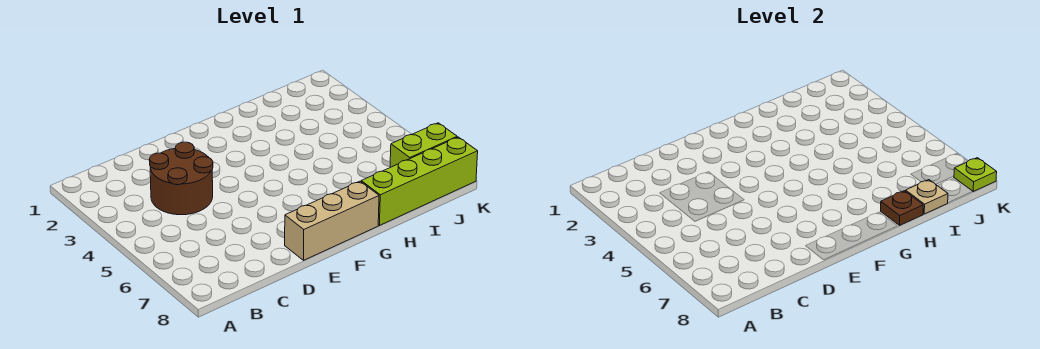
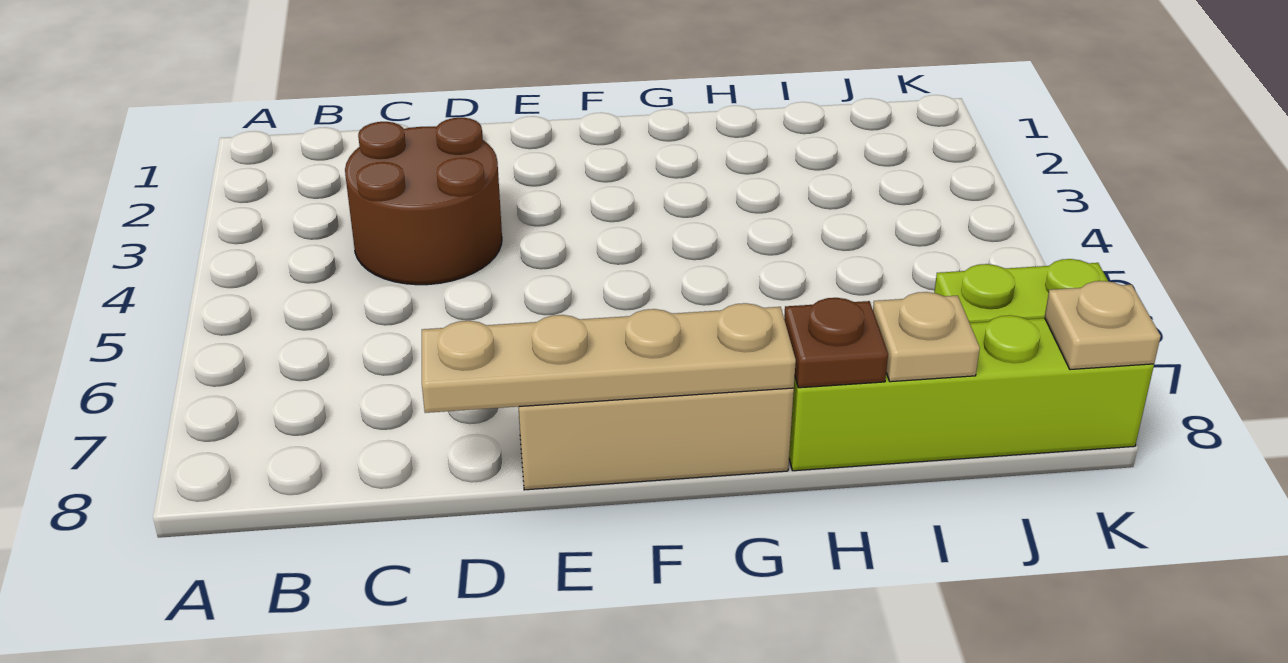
none -> tan plate D8:G8 level 2
lime plate K8 level 2 -> tan plate K8 level 2

